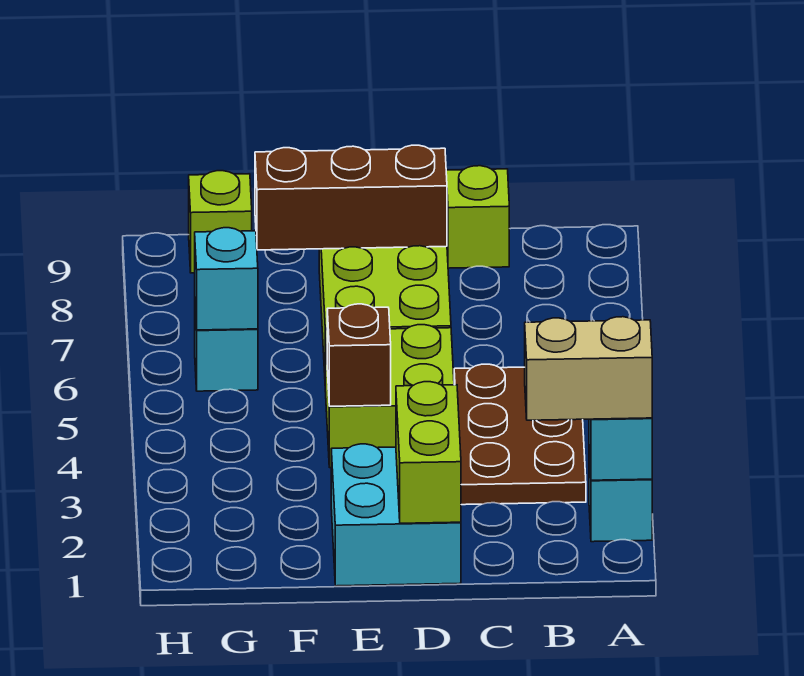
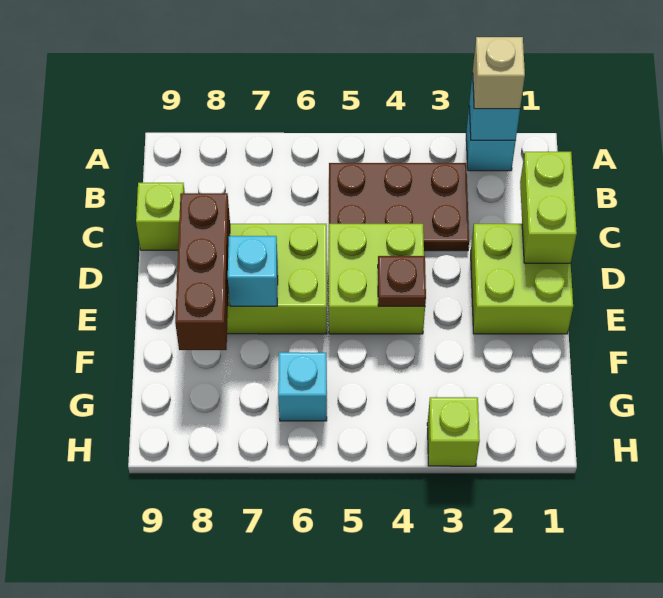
tan brick A2:B2 level 3 -> tan brick A2 level 3
cyan brick D1:E2 level 1 -> lime brick D1:E2 level 1
lime brick D1:D2 level 2 -> lime brick C1:D1 level 2
brown brick E4 level 2 -> brown plate E4 level 2
cyan brick G6 level 2 -> cyan brick E7 level 2
lime brick G9 level 1 -> lime brick H3 level 1

